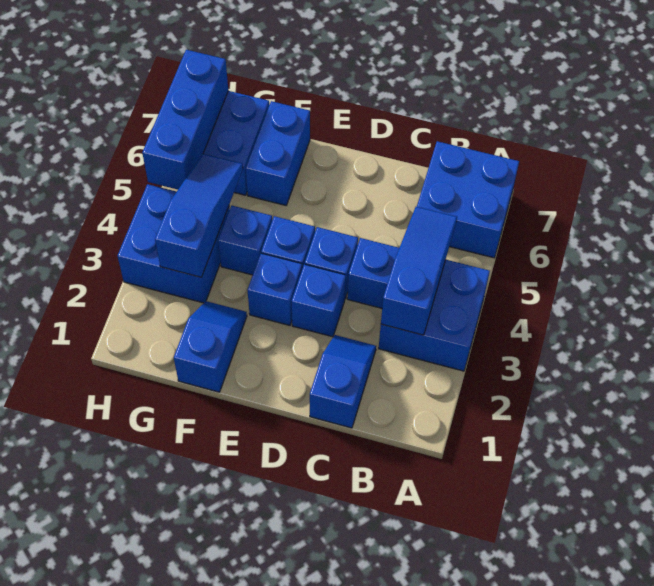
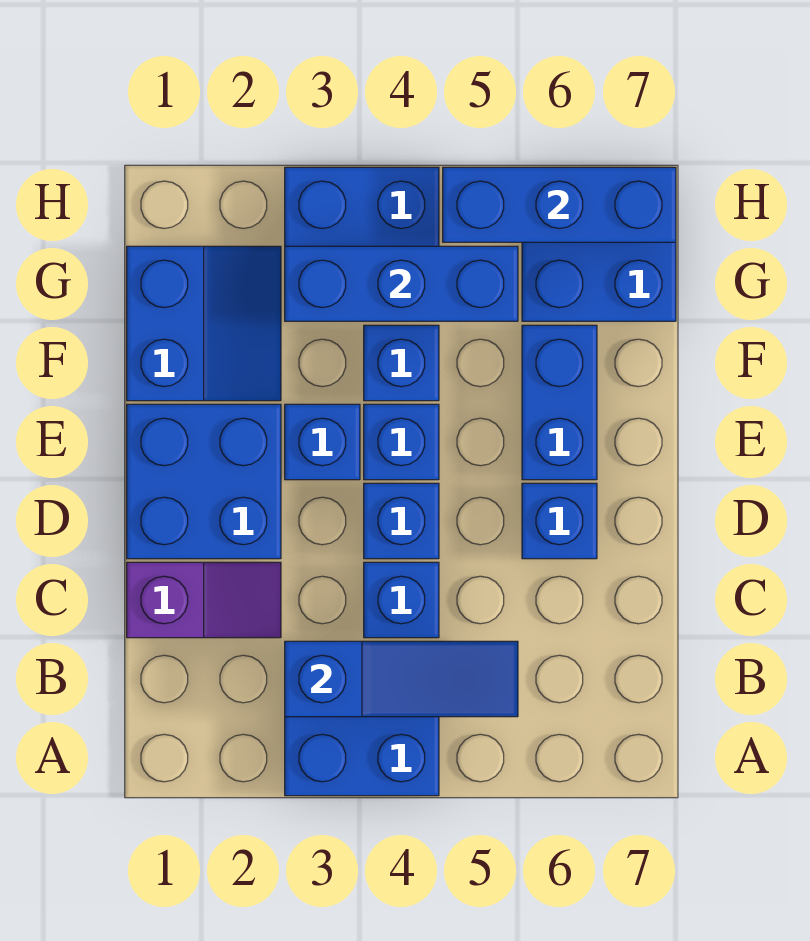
blue brick A6:B7 level 1 -> blue brick D1:E2 level 1
blue slope C1:C2 level 1 top 1 -> purple slope C1:C2 level 1 top 1
blue brick D3 level 1 -> blue brick D6 level 1
blue slope F1:F2 level 1 top 1 -> blue slope F1:G2 level 1 top 1
blue brick F6:F7 level 1 -> blue brick E6:F6 level 1
blue slope G3:G5 level 2 top 3 -> blue brick G3:G5 level 2

